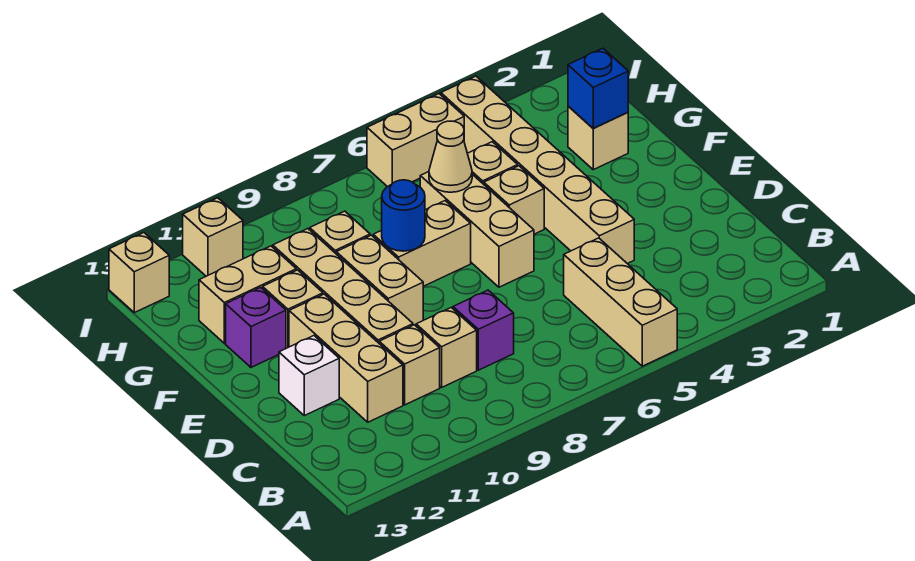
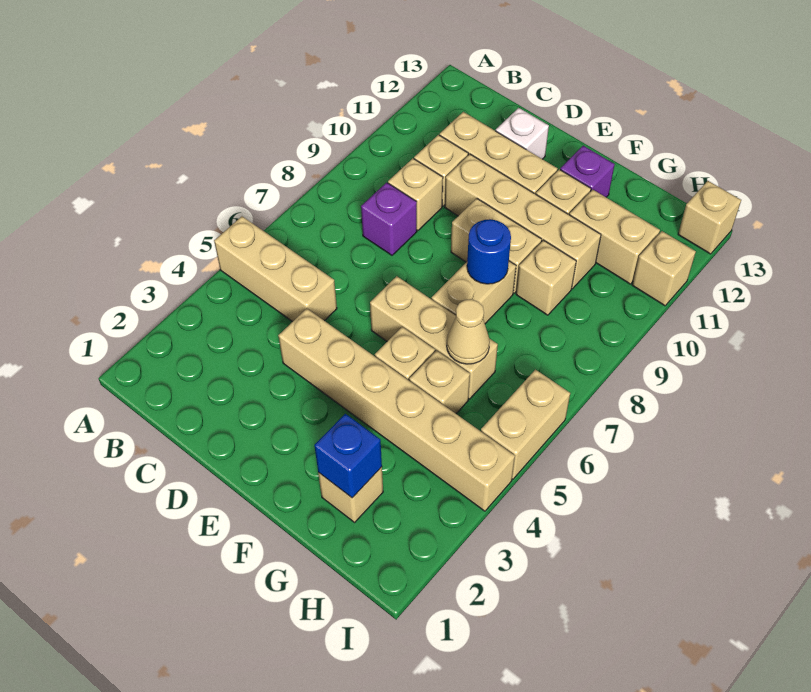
tan brick G11:G12 level 1 -> tan brick G11:H11 level 1

